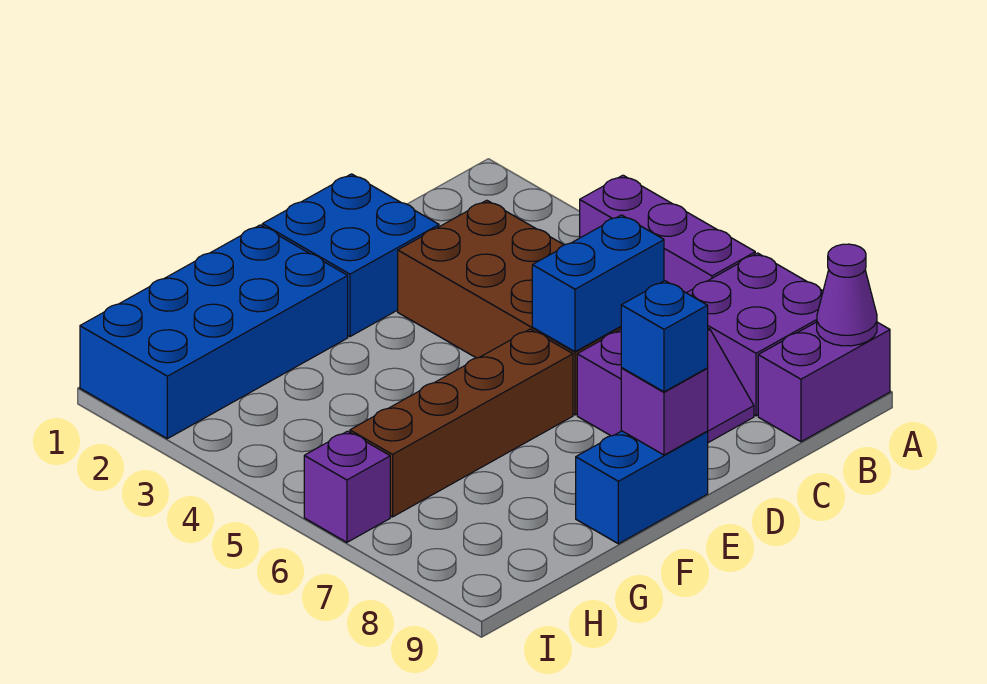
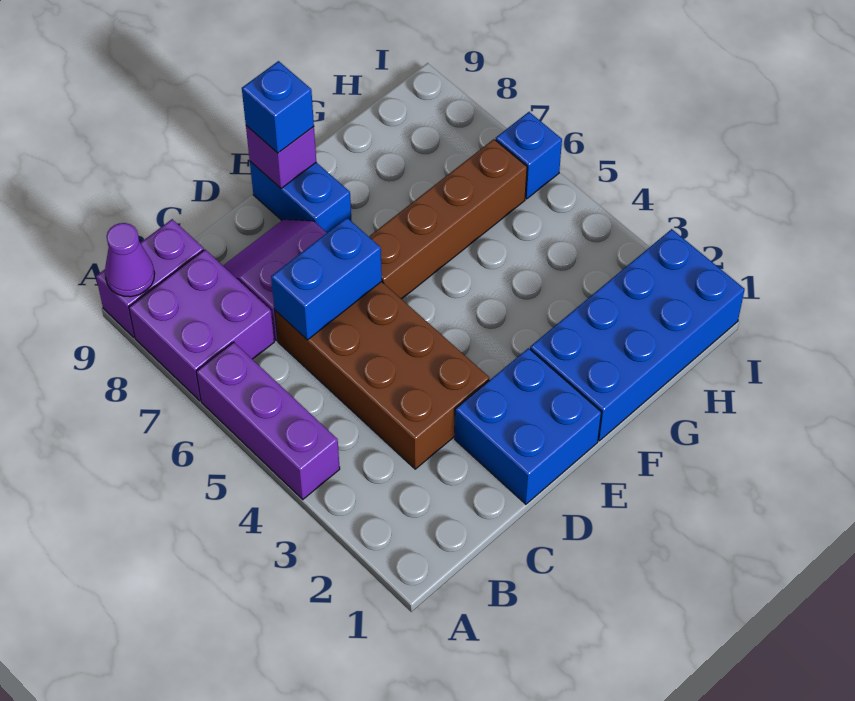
blue brick E9:F9 level 1 -> blue brick E8:E9 level 1
purple brick I6 level 1 -> blue brick I6 level 1

